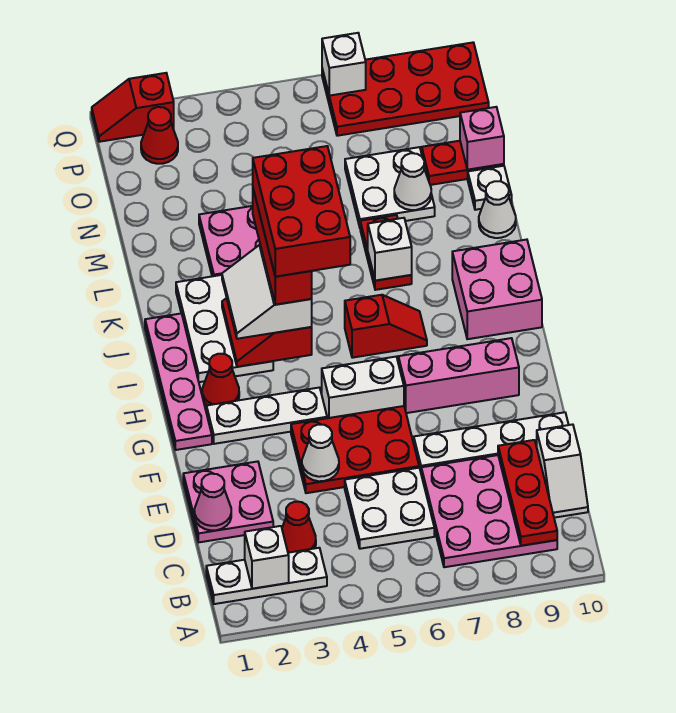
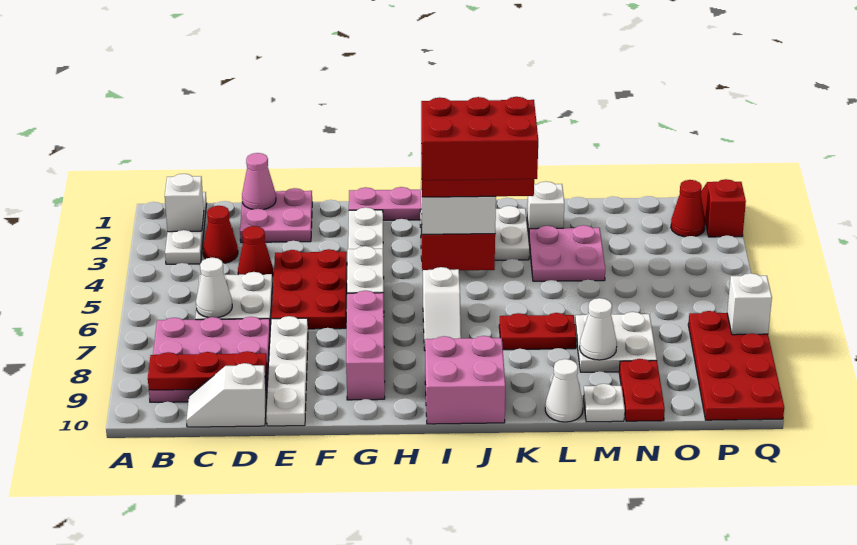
white cone E4 level 2 -> white cone C6 level 2
red cone H2 level 1 -> red cone D4 level 1
red slope I6:I7 level 1 top 6 -> white slope I6:I7 level 1 top 6
white brick K7 level 2 -> white brick L2 level 1
pink brick N10 level 2 -> none

